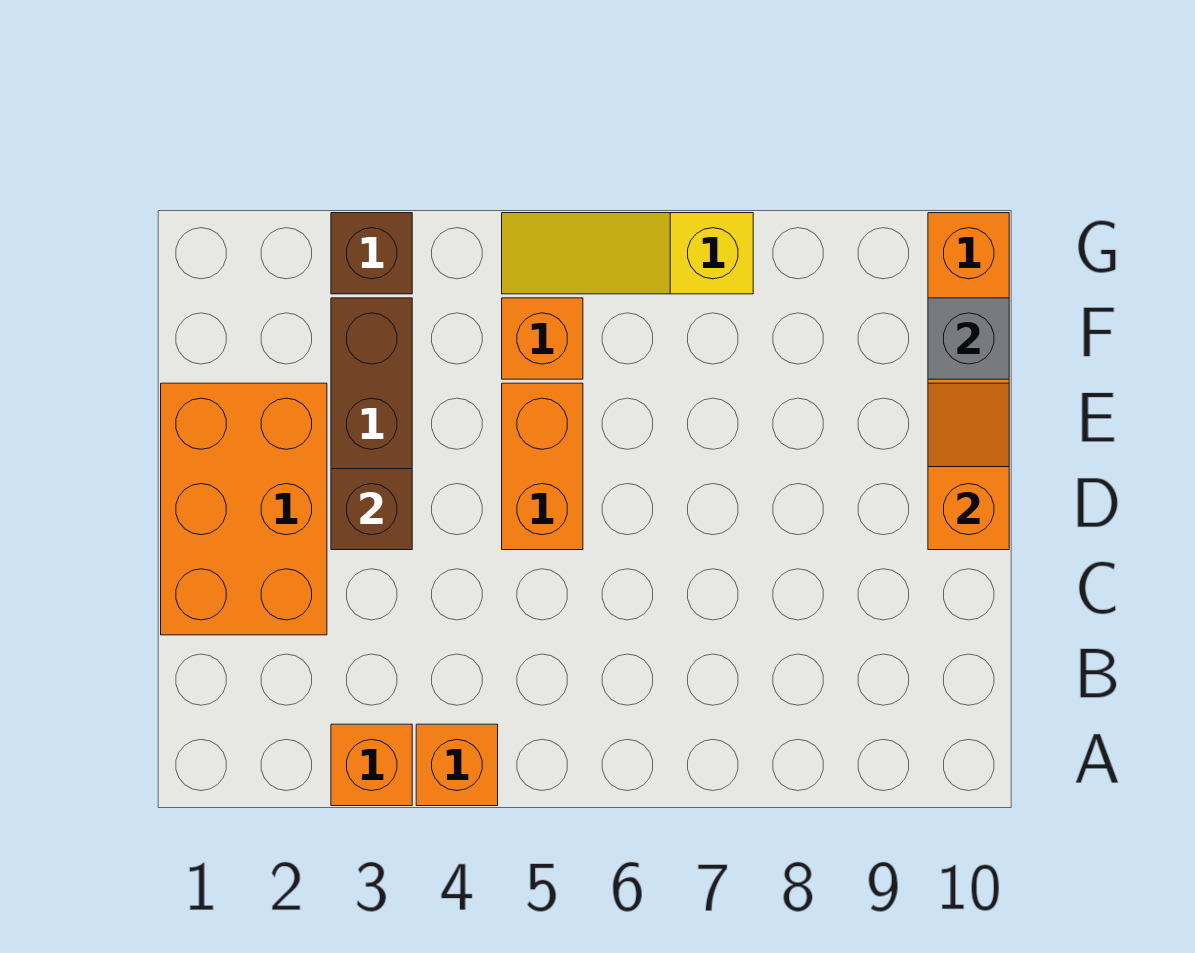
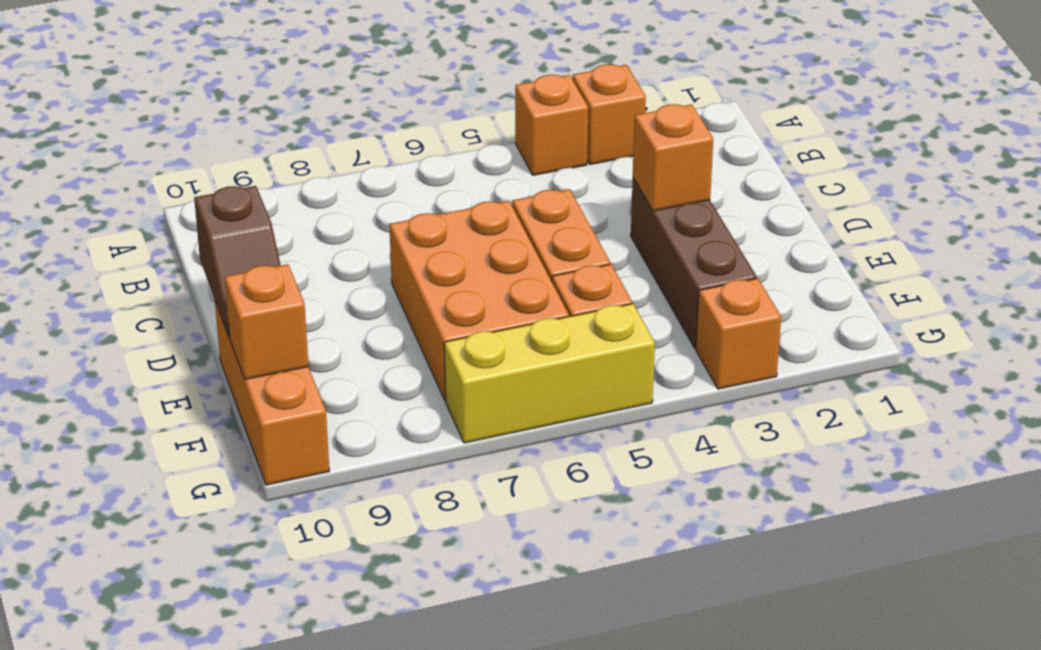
orange brick C1:E2 level 1 -> orange brick D6:F7 level 1
brown brick D3 level 2 -> orange brick D3 level 2
orange slope D10:E10 level 2 top D -> brown slope D10:E10 level 2 top D
grey brick F10 level 2 -> orange brick F10 level 2
brown brick G3 level 1 -> orange brick G3 level 1
yellow slope G5:G7 level 1 top 7 -> yellow brick G5:G7 level 1

